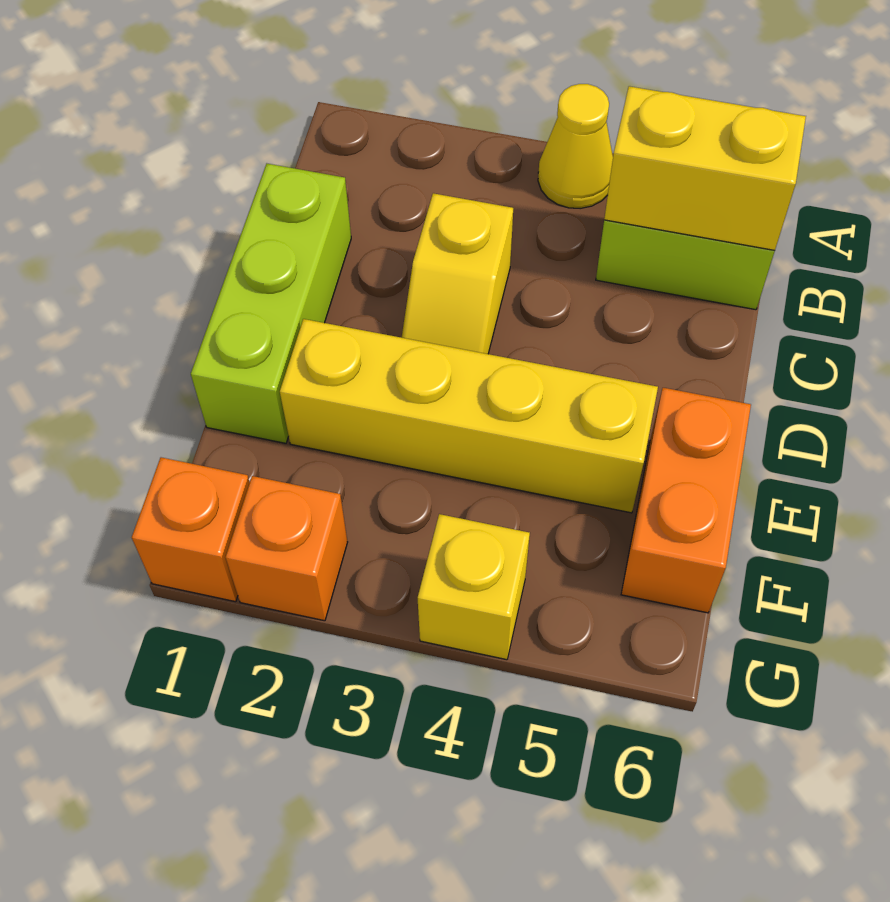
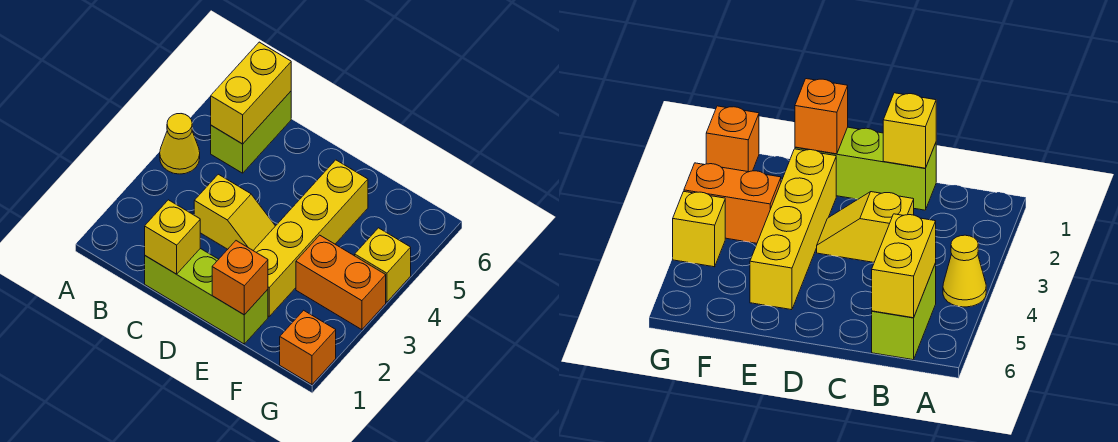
none -> yellow brick C1 level 2
orange brick E6:F6 level 1 -> orange brick F3:G3 level 1
orange brick G2 level 1 -> orange brick E1 level 2

